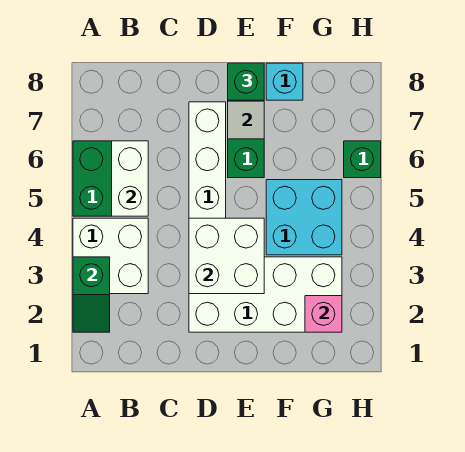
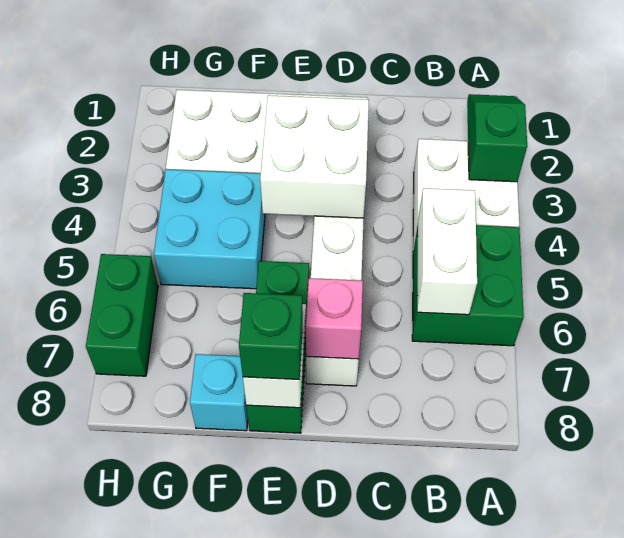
pink brick G2 level 2 -> pink brick D7 level 2
green brick H6 level 1 -> green brick H6:H7 level 1

